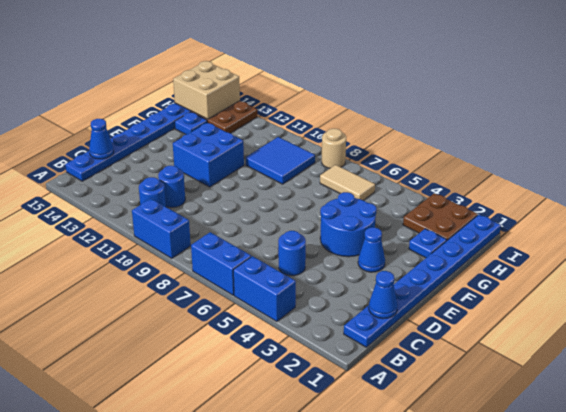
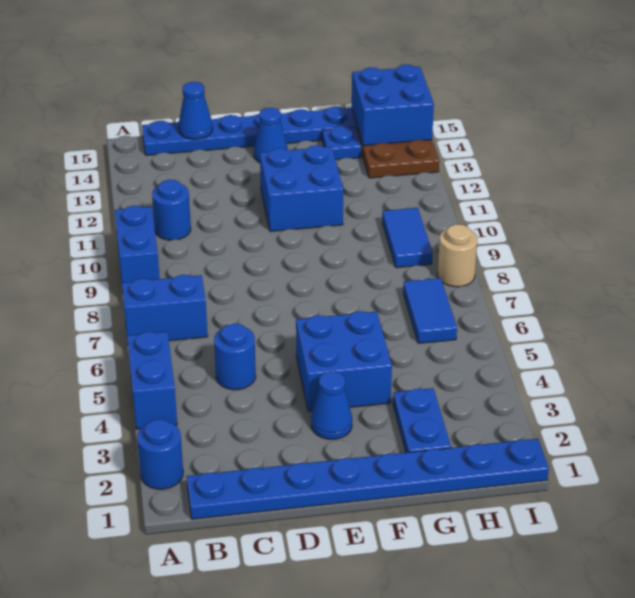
blue brick A6:A7 level 1 -> blue brick A7:B7 level 1
blue cone C1 level 2 -> blue cone E14 level 1
blue round brick C11 level 1 -> blue round brick A2 level 1
blue round brick E4:F5 level 1 -> blue brick E4:F5 level 1
blue plate G2 level 1 -> blue plate G2:G3 level 1
blue tile G9:H10 level 1 -> blue tile H9:H10 level 1
brown plate H2:I3 level 1 -> none
tan tile H6:H7 level 1 -> blue tile H6:H7 level 1
tan brick H14:I15 level 2 -> blue brick H14:I15 level 2

